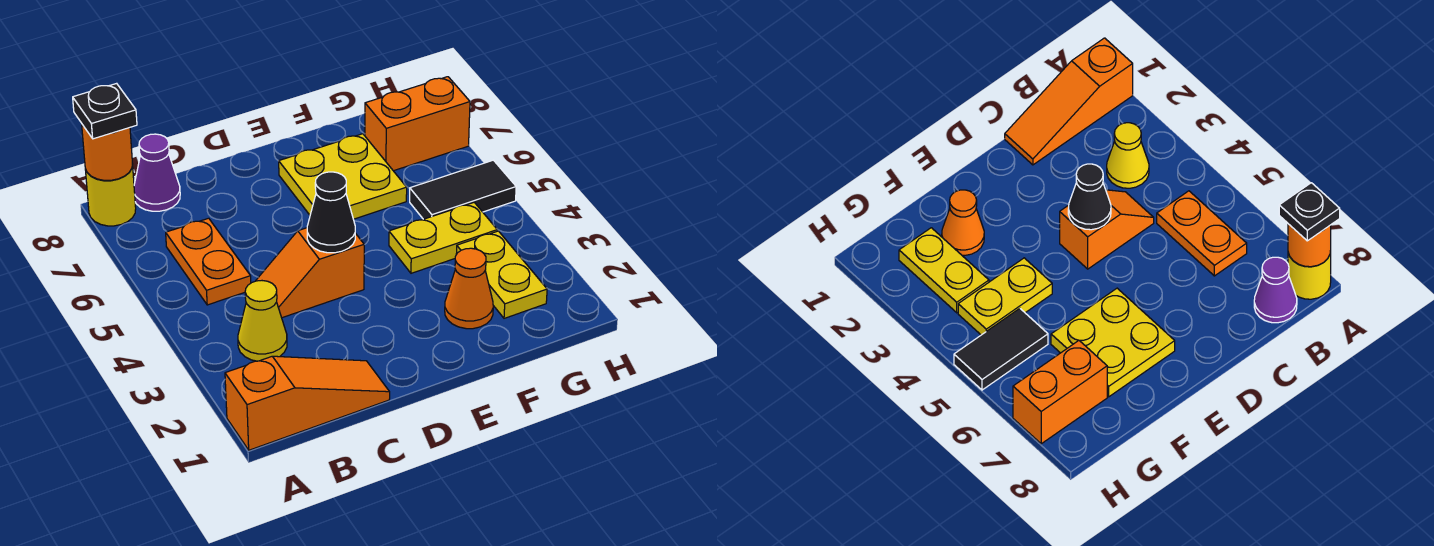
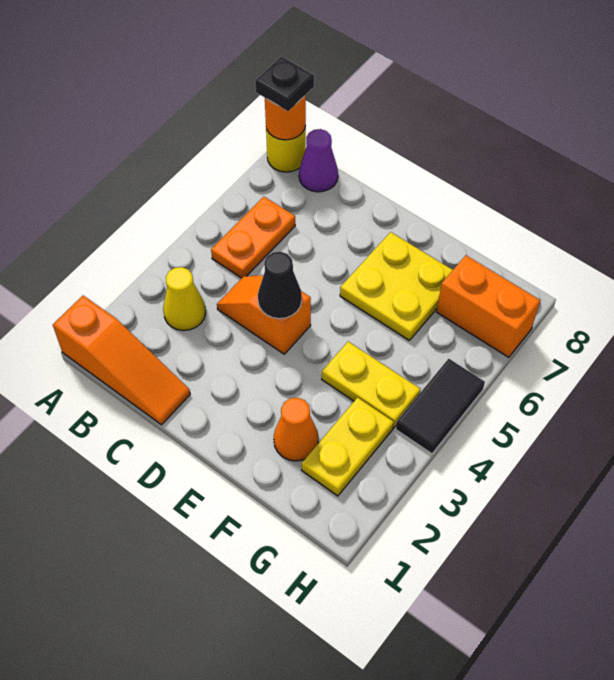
black tile G5:H5 level 1 -> black tile H4:H5 level 1

